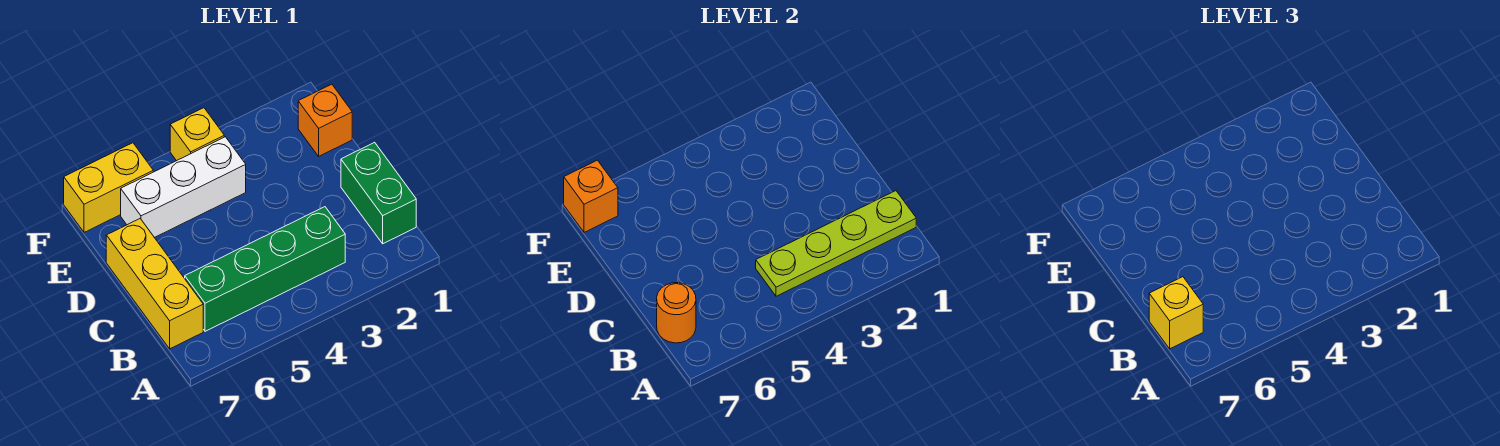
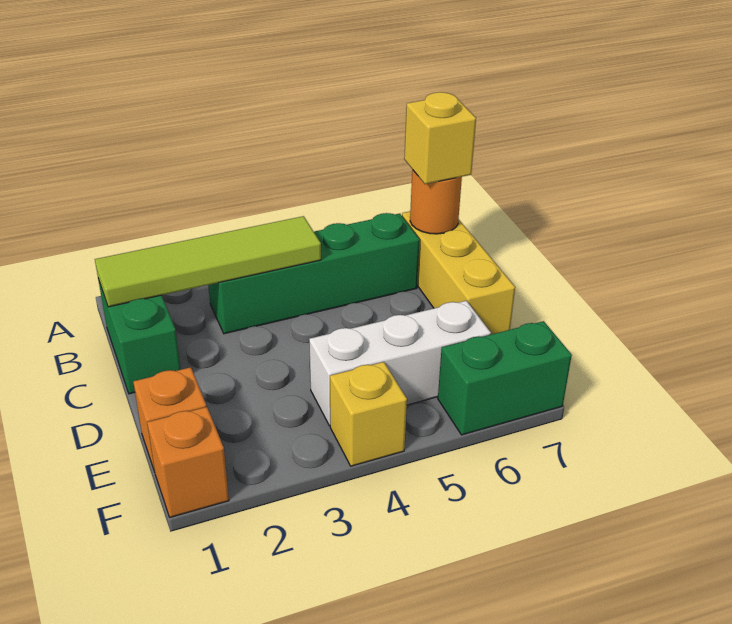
lime plate B1:B4 level 2 -> lime tile B1:B4 level 2
yellow brick F6:F7 level 1 -> green brick F6:F7 level 1
orange brick F7 level 2 -> orange brick F1 level 1

